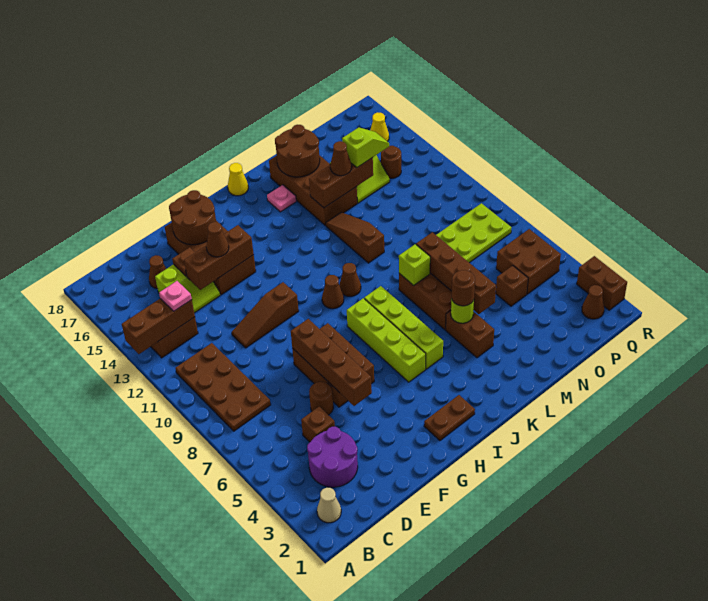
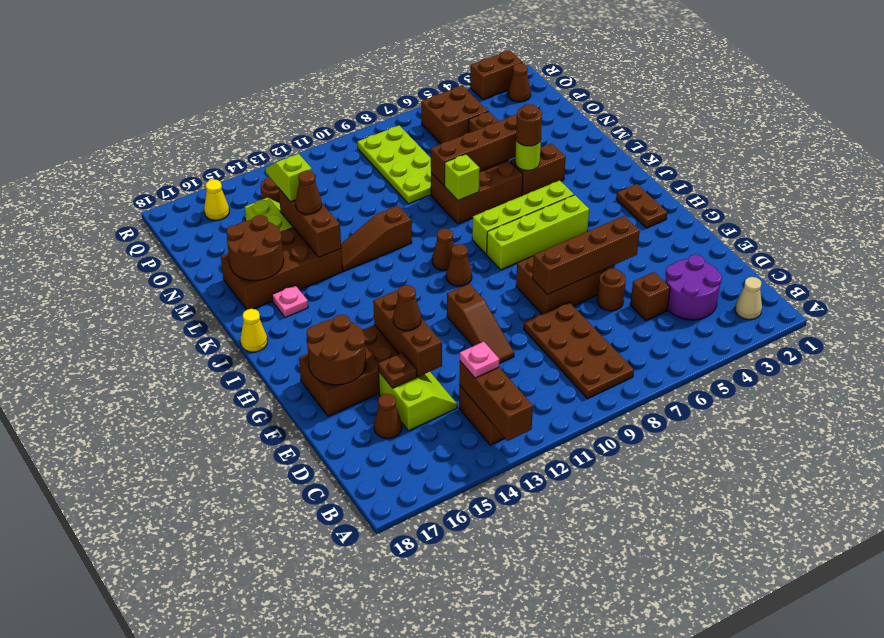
brown plate B8:C11 level 1 -> brown plate B8:E9 level 1

